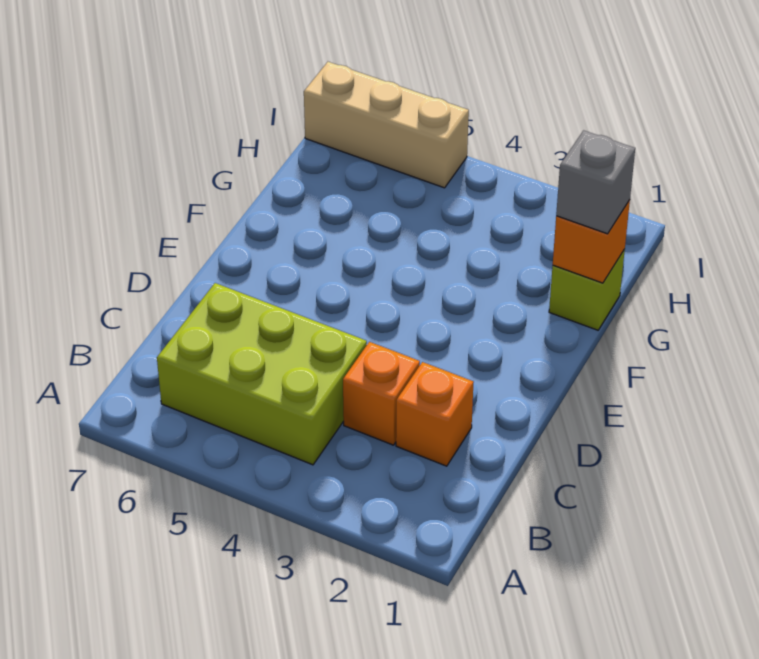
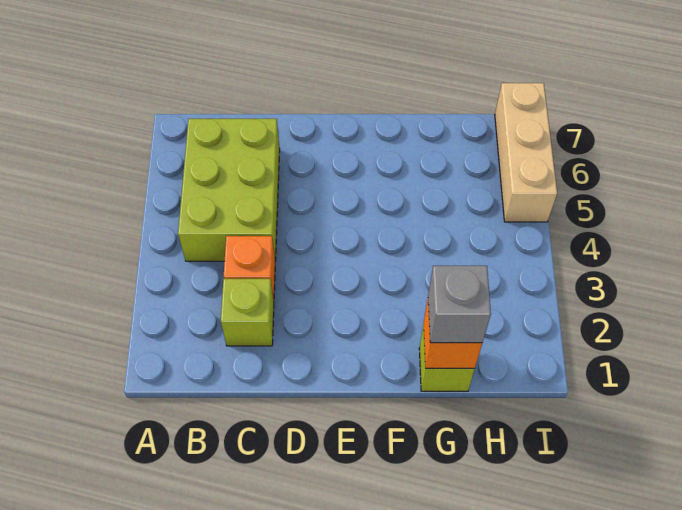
orange brick C2 level 1 -> lime brick C2 level 1

